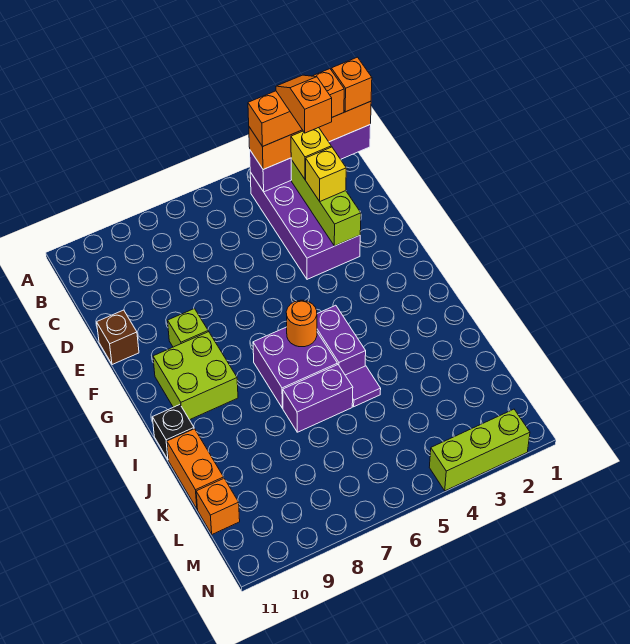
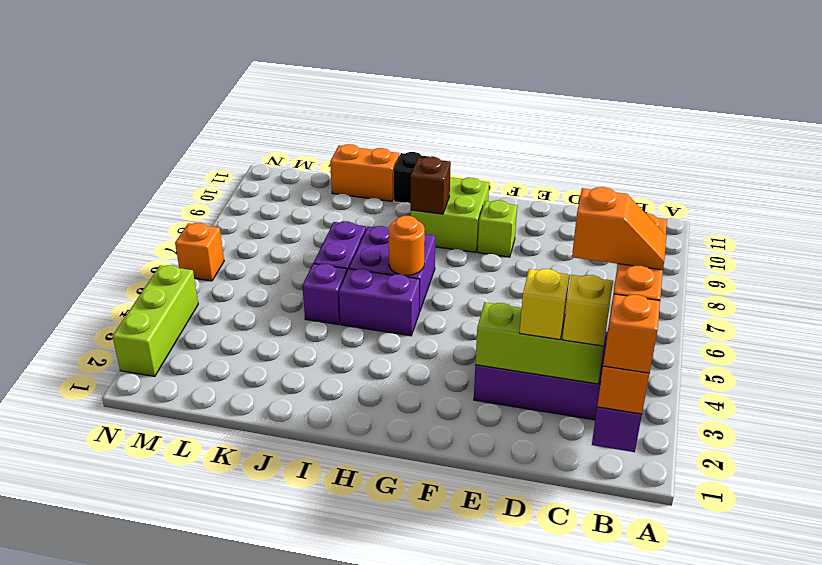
brown brick E11 level 1 -> brown brick H9 level 2
purple tile J5 level 1 -> purple brick J5 level 1
orange brick L11 level 1 -> orange brick N6 level 1

